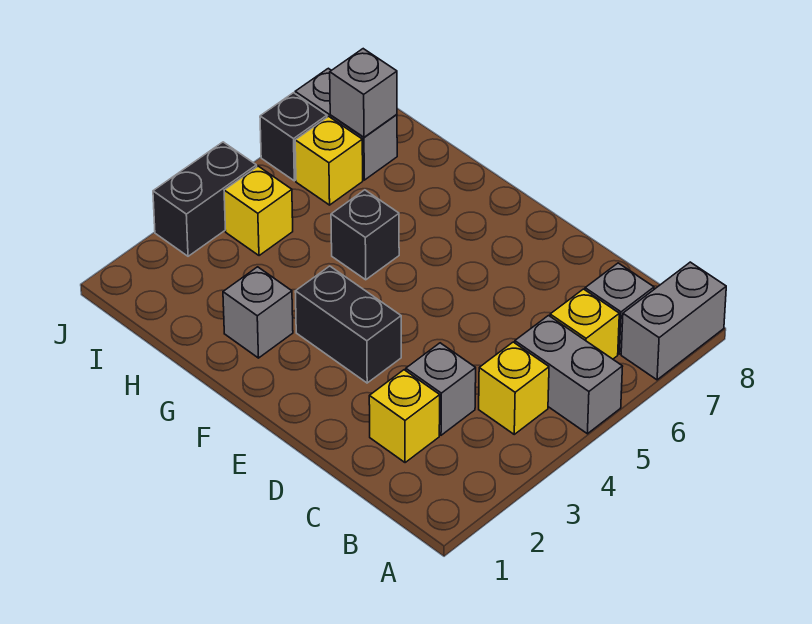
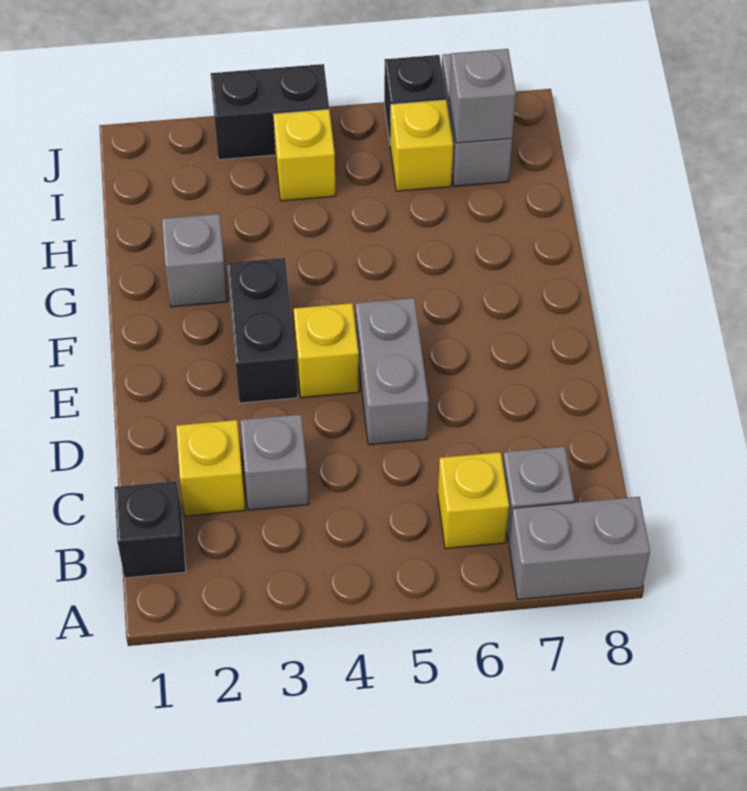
grey brick A5:B5 level 1 -> grey brick D5:E5 level 1
yellow brick B4 level 1 -> yellow brick E4 level 1
black brick G5 level 1 -> black brick B1 level 1

